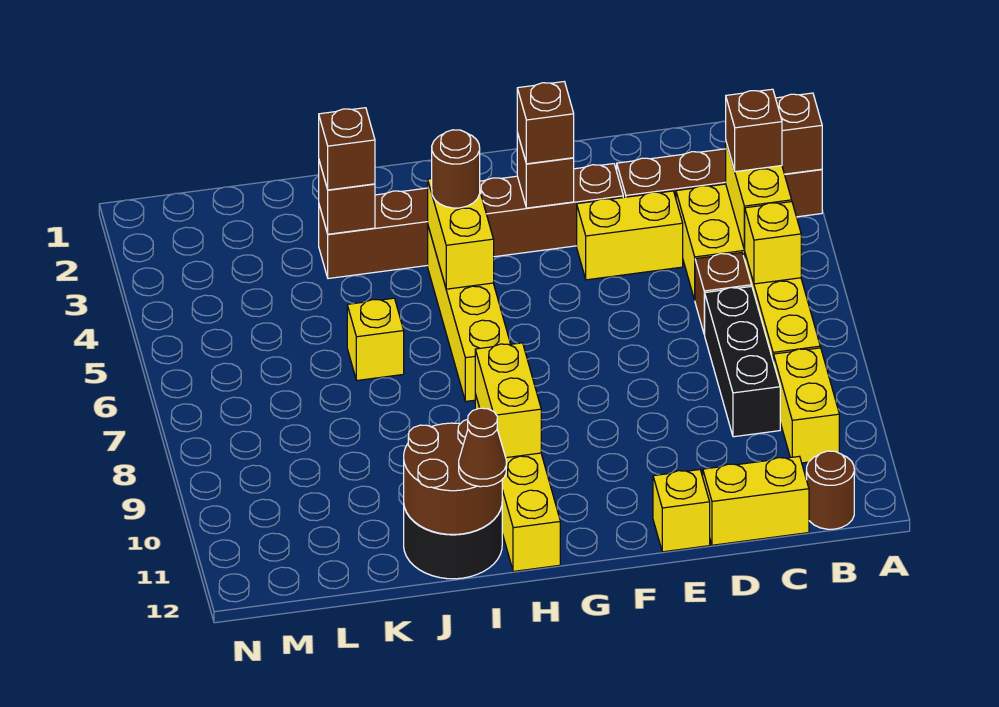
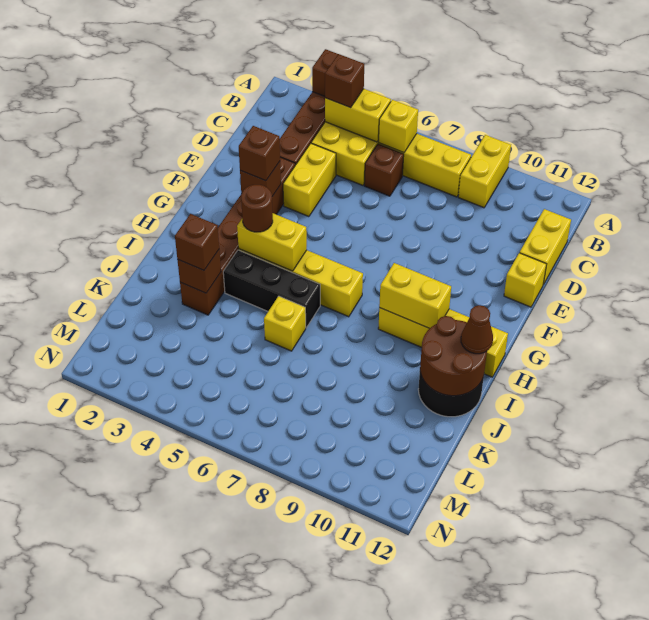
yellow brick B9:B10 level 1 -> yellow brick A9:B9 level 1
brown round brick B12 level 1 -> none
black brick C7:C9 level 1 -> black brick I4:I6 level 1

